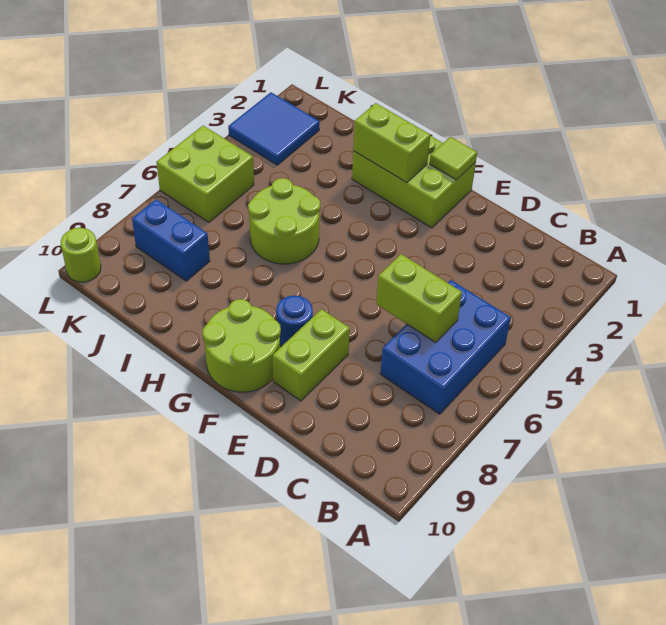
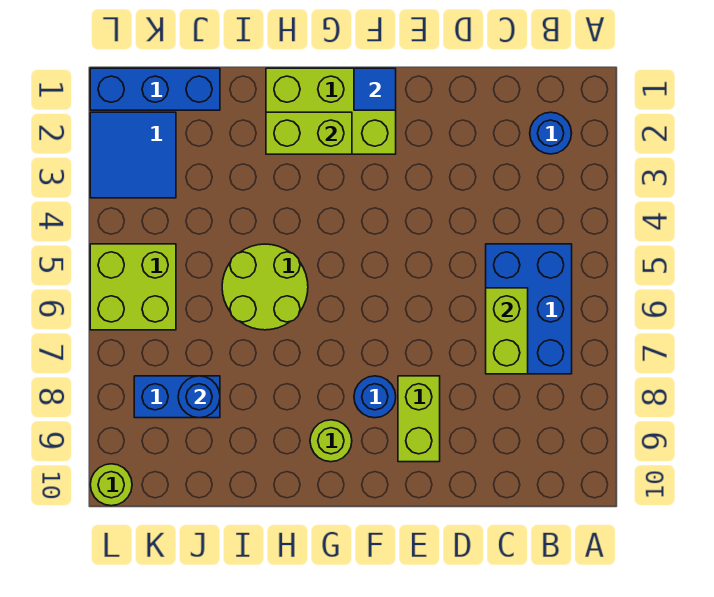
none -> blue round brick B2 level 1
lime brick C6:D6 level 2 -> lime brick C6:C7 level 2
lime tile F1 level 2 -> blue tile F1 level 2
lime round brick F9:G10 level 1 -> lime round brick G9 level 1
none -> blue brick J1:L1 level 1
none -> blue round brick J8 level 2

